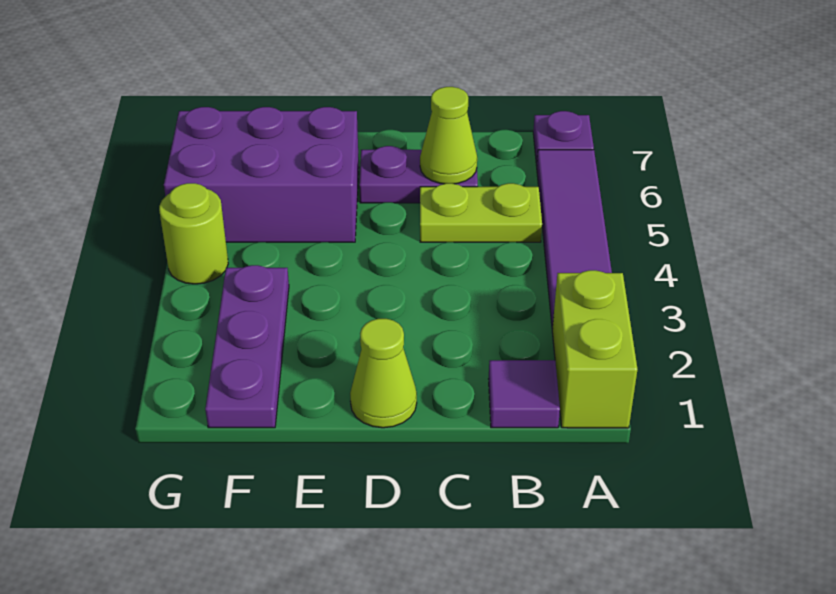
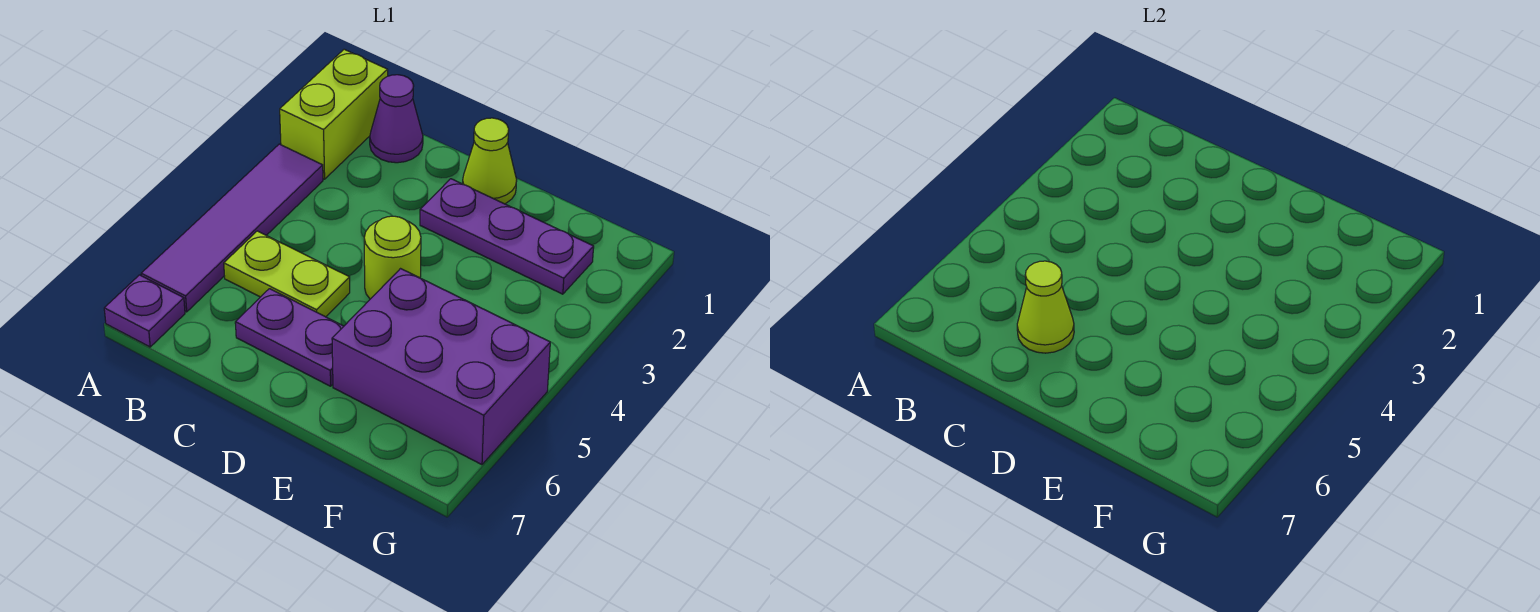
purple tile B1 level 1 -> purple cone B1 level 1
purple plate F1:F3 level 1 -> purple plate D2:F2 level 1
lime round brick G4 level 1 -> lime round brick D4 level 1

